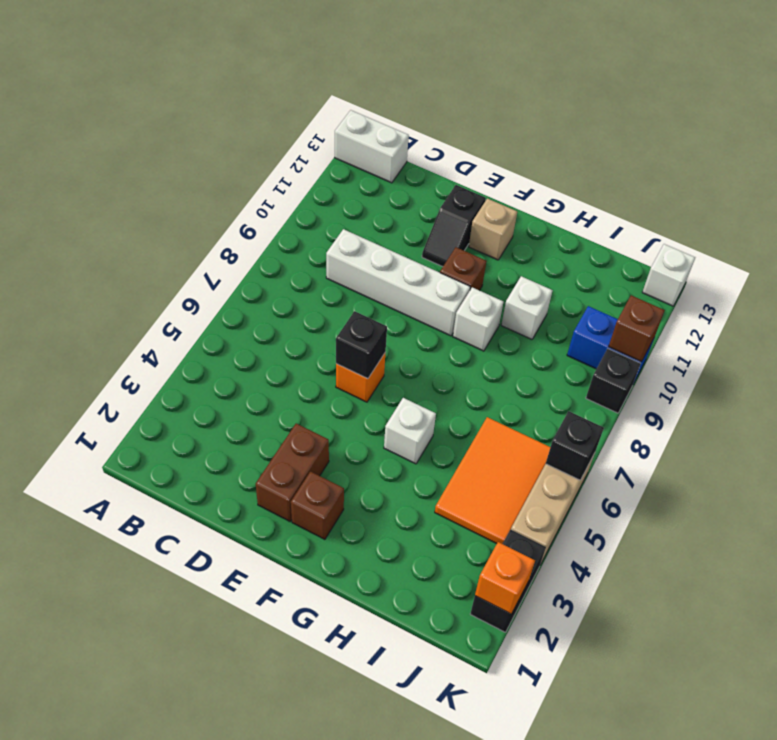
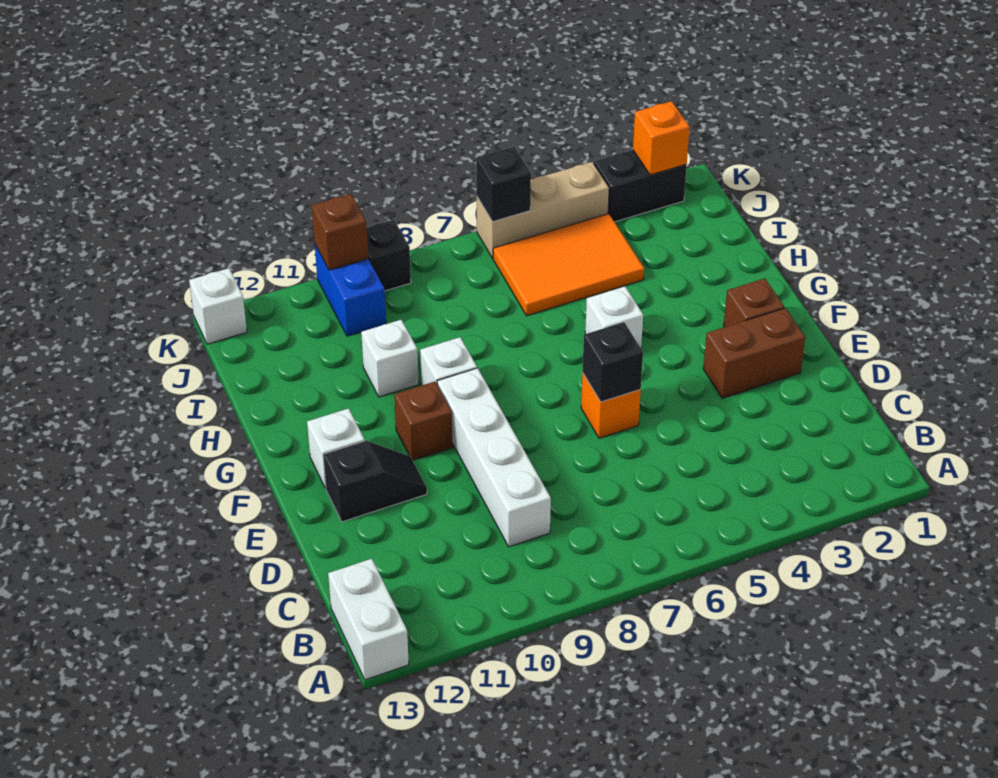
tan brick F12 level 1 -> white brick F12 level 1

